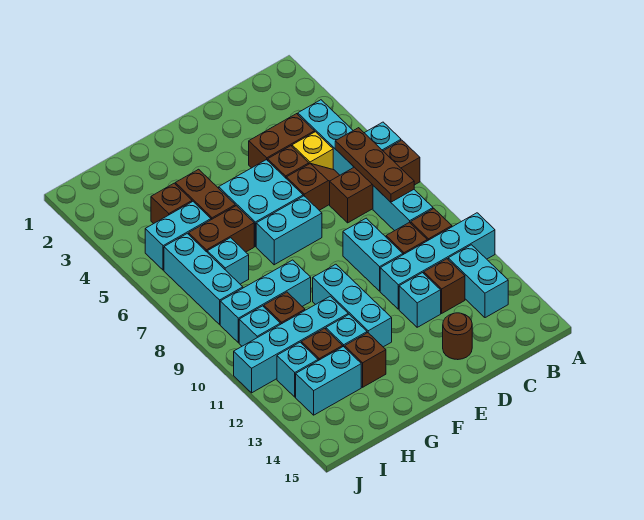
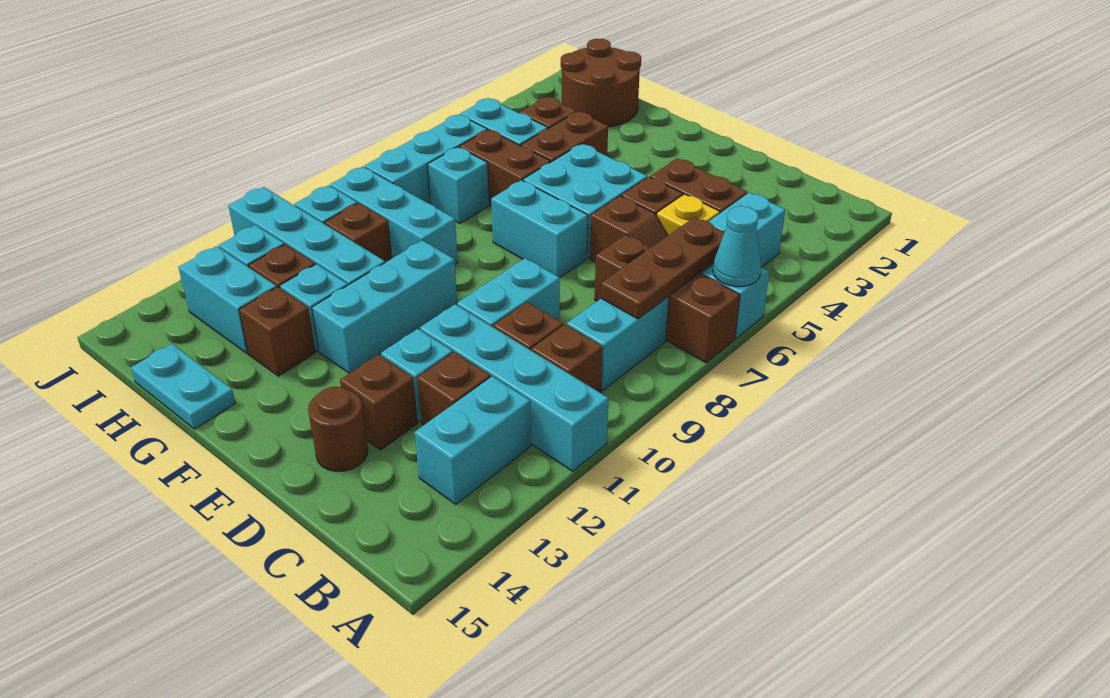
none -> cyan cone A6 level 2
none -> brown brick D13 level 1
none -> cyan plate G15:H15 level 1
none -> brown round brick H1:I2 level 1

